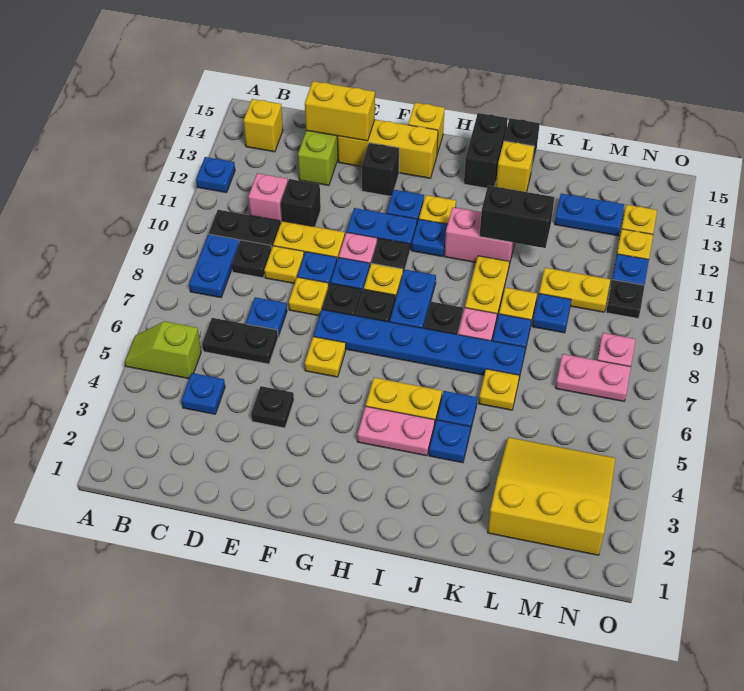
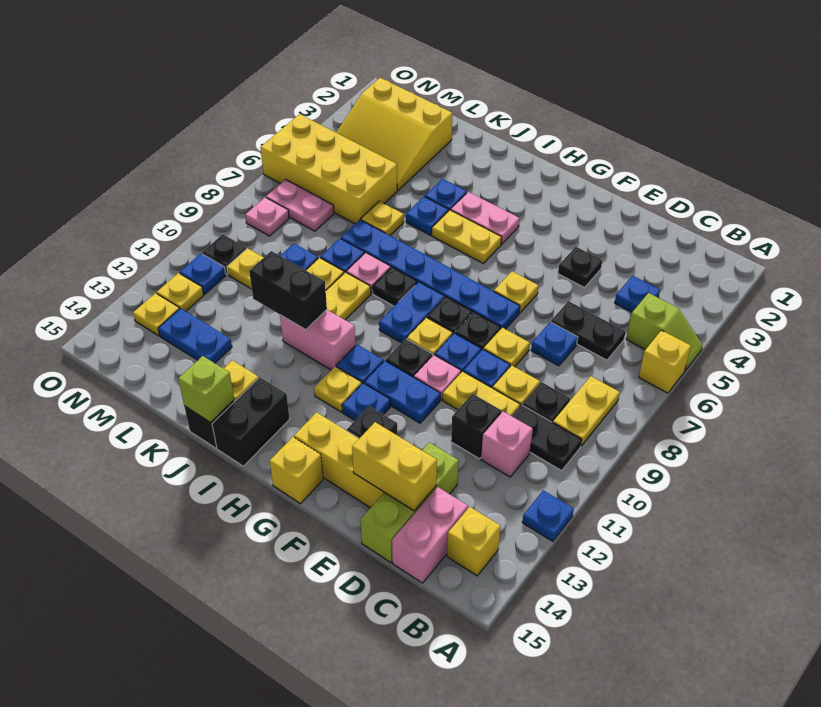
none -> yellow brick A6 level 1
blue plate B8:B9 level 1 -> yellow plate B8:B9 level 1
none -> pink brick C14:C15 level 1
none -> lime brick J15 level 2
none -> yellow brick L5:O6 level 1

